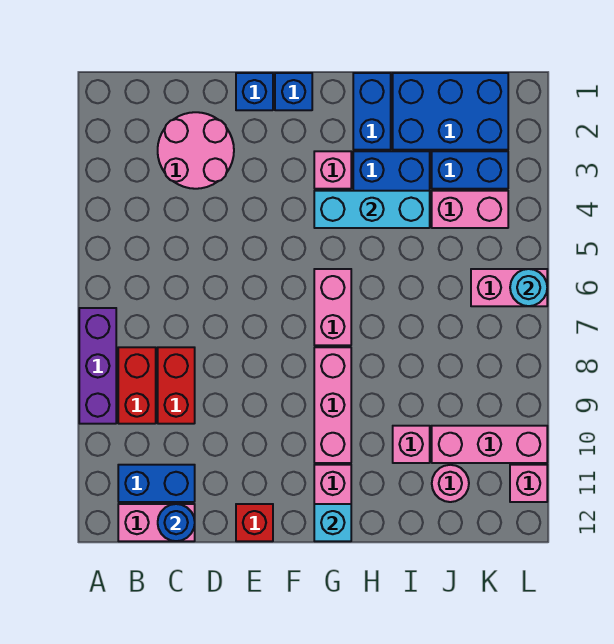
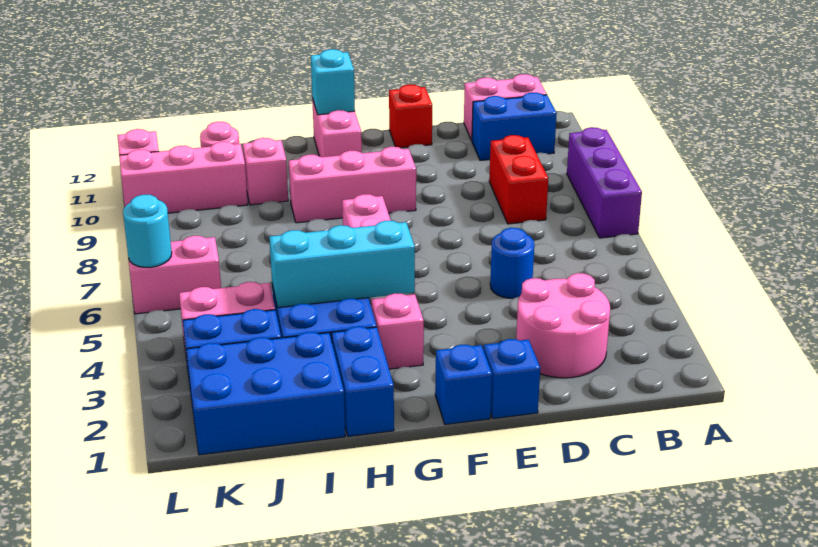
red brick B8:B9 level 1 -> none
blue round brick C12 level 2 -> blue round brick D5 level 1
pink brick G8:G10 level 1 -> pink brick F9:H9 level 1

